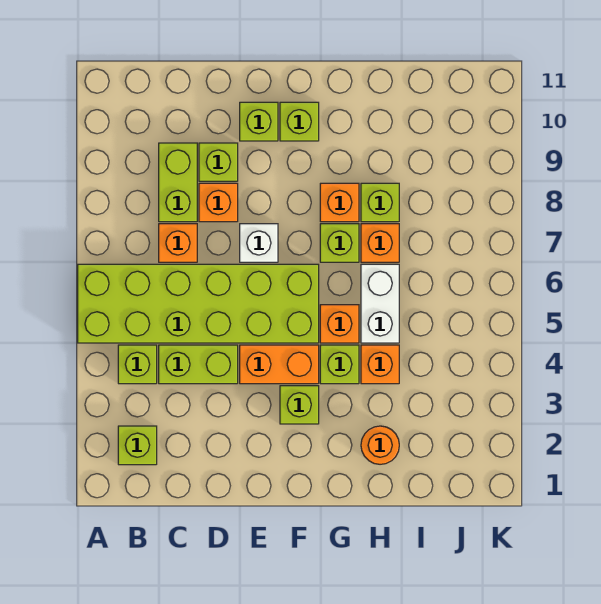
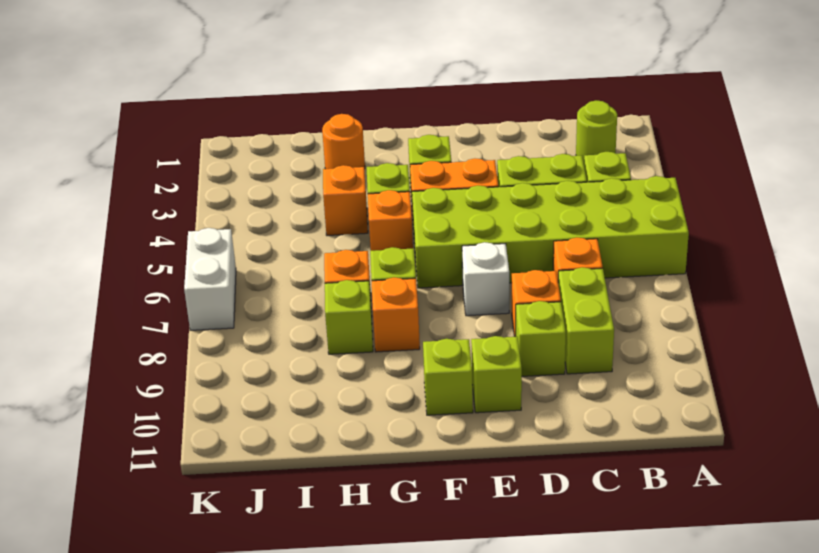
lime brick B2 level 1 -> lime round brick B2 level 1
white brick H5:H6 level 1 -> white brick K6:K7 level 1

